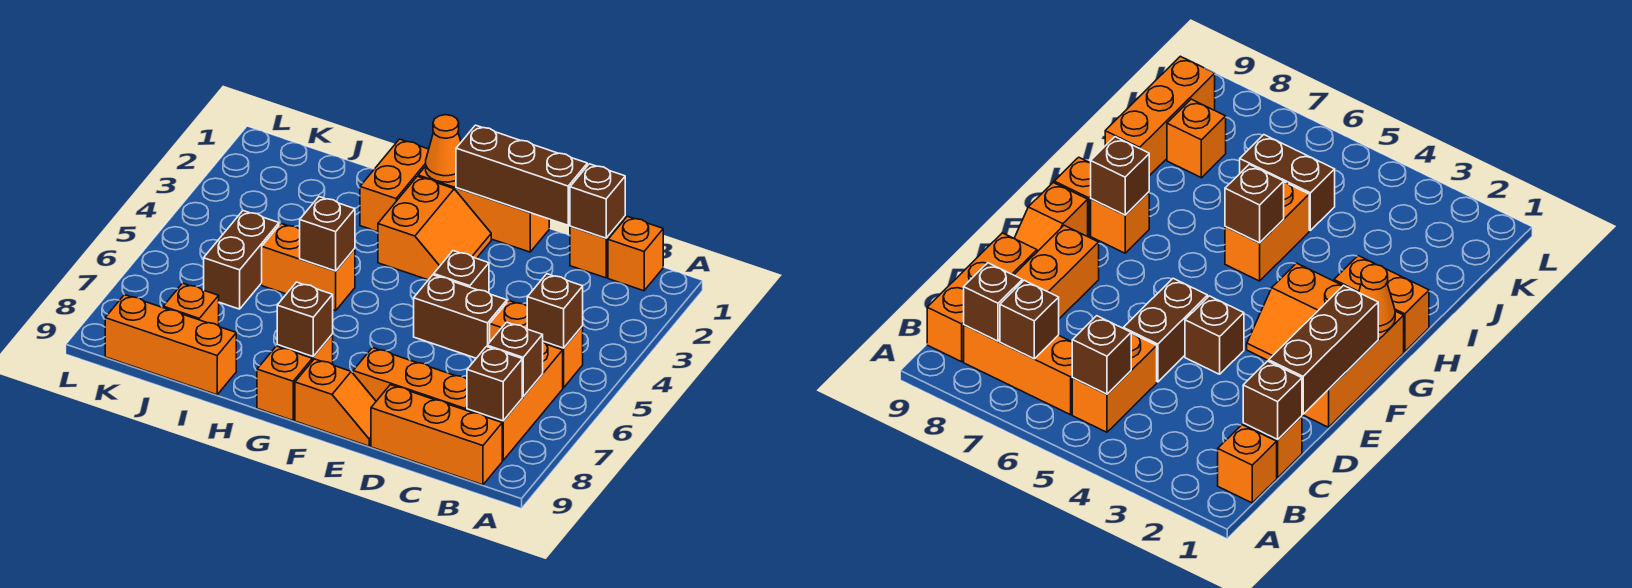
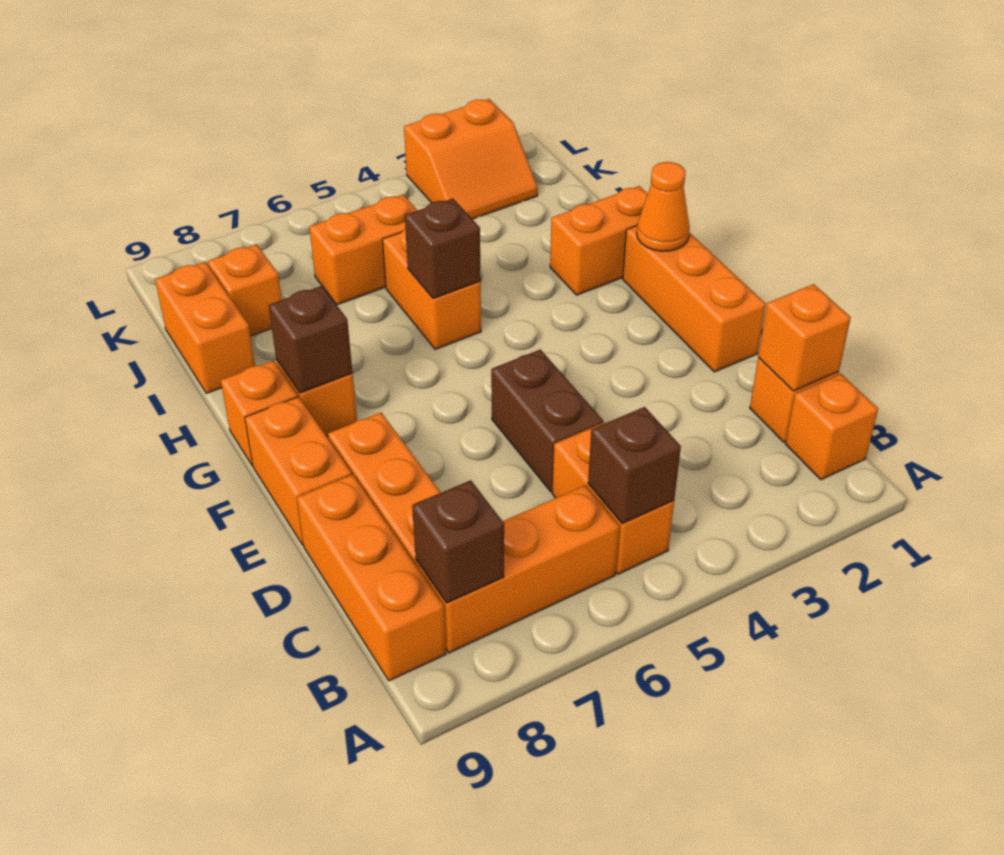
brown brick B7 level 2 -> none
brown brick C1 level 2 -> orange brick C1 level 2
brown brick D1:F1 level 2 -> none
brown brick E4 level 1 -> none
orange slope E9:F9 level 1 top F -> orange brick E9:F9 level 1
orange slope F2:G3 level 1 top G -> orange slope K2:L3 level 1 top L
orange brick I9:K9 level 1 -> orange brick I9:J9 level 1
brown brick J5:J6 level 1 -> orange brick J5:J6 level 1

